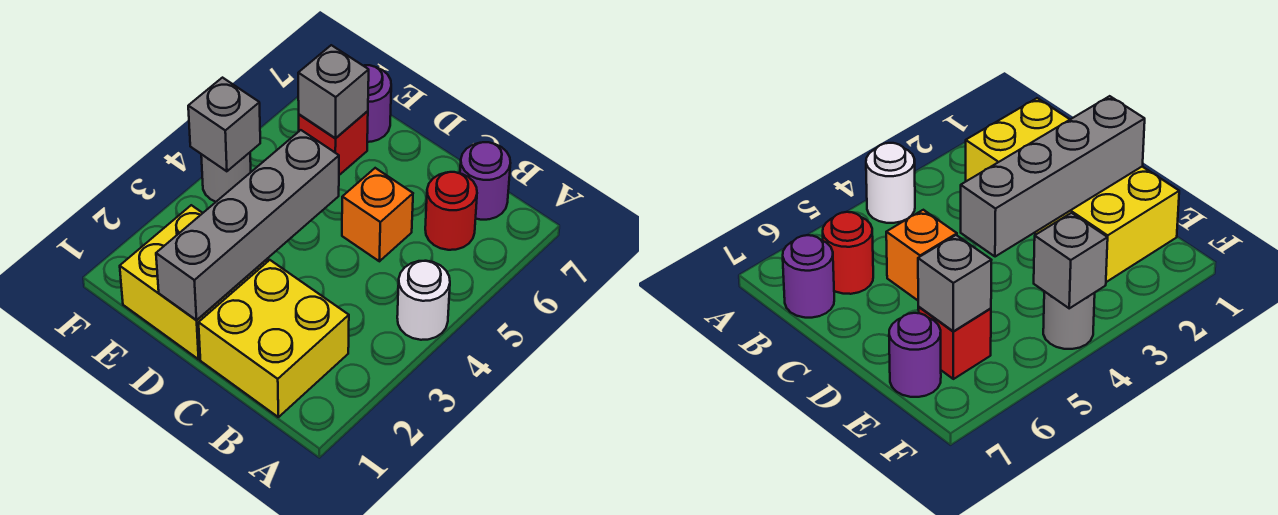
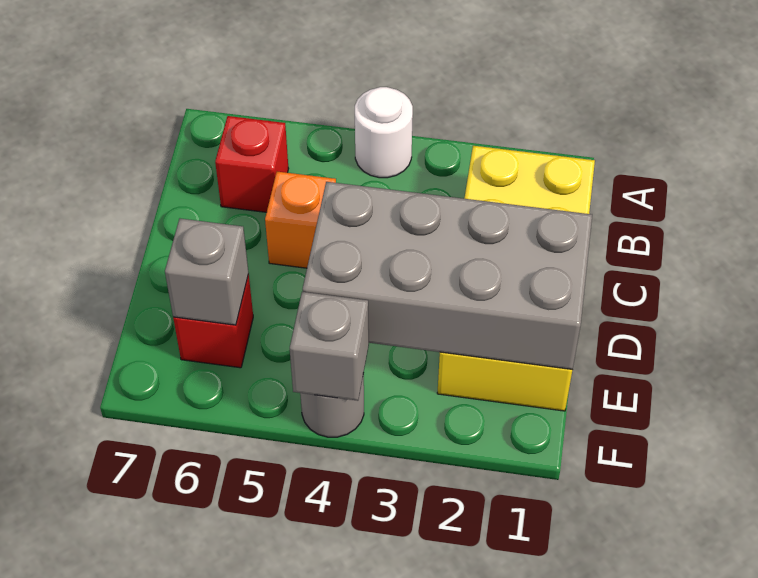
red round brick B6 level 1 -> red brick B6 level 1
purple round brick B7 level 1 -> none
grey brick D1:D4 level 2 -> grey brick D1:E4 level 2
purple round brick E7 level 1 -> none

